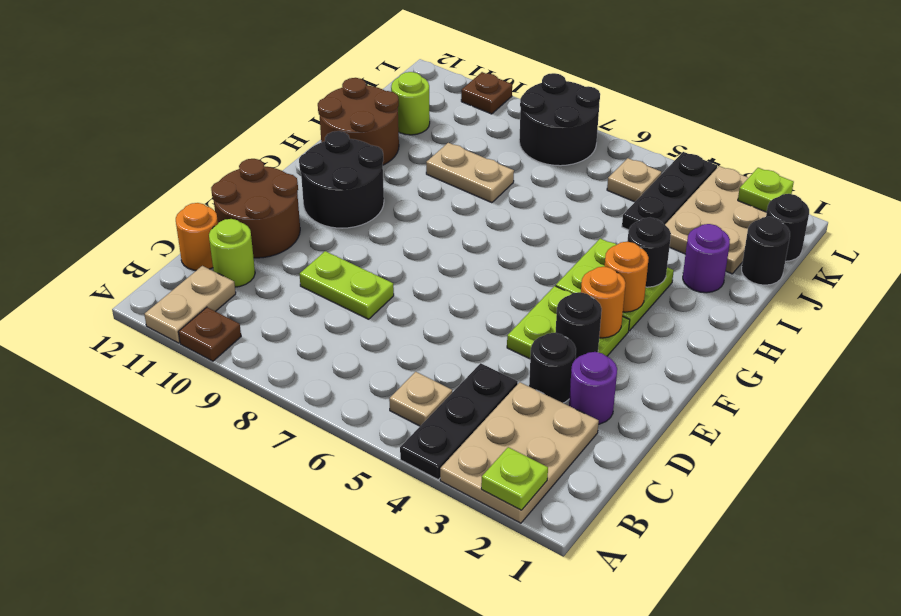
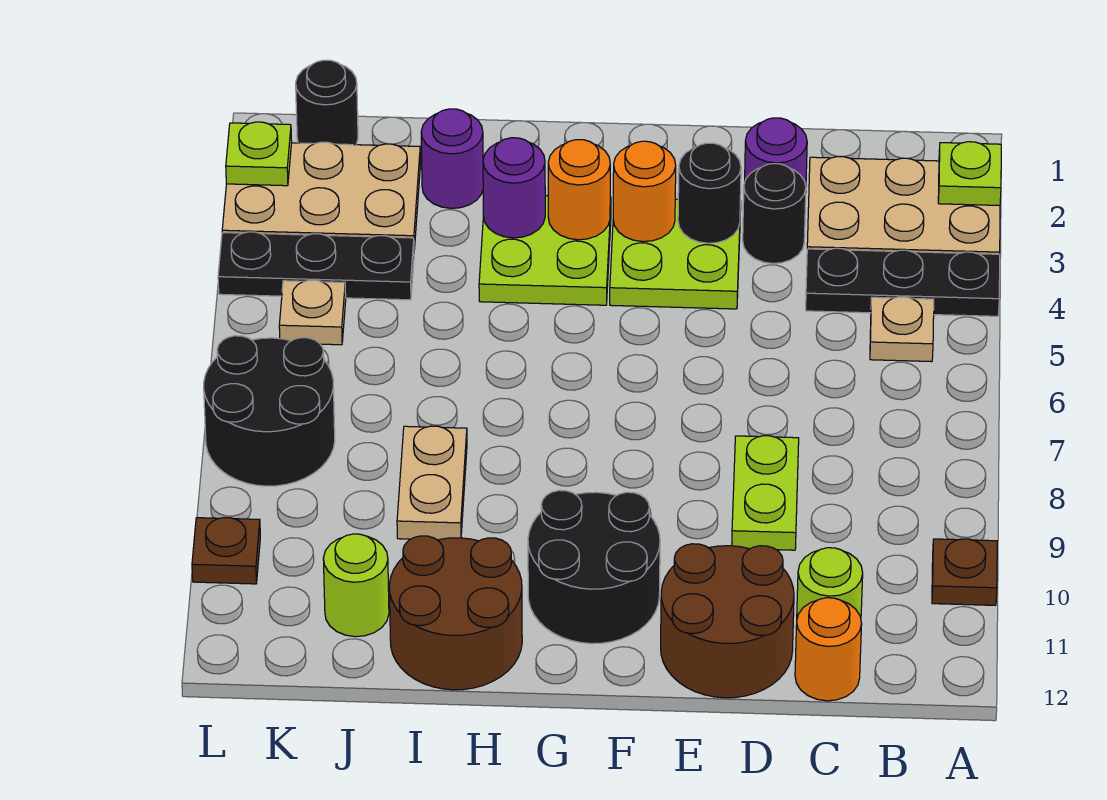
tan plate A11:B11 level 1 -> none
black round brick H3 level 2 -> purple round brick H3 level 2
black round brick J1 level 1 -> none

